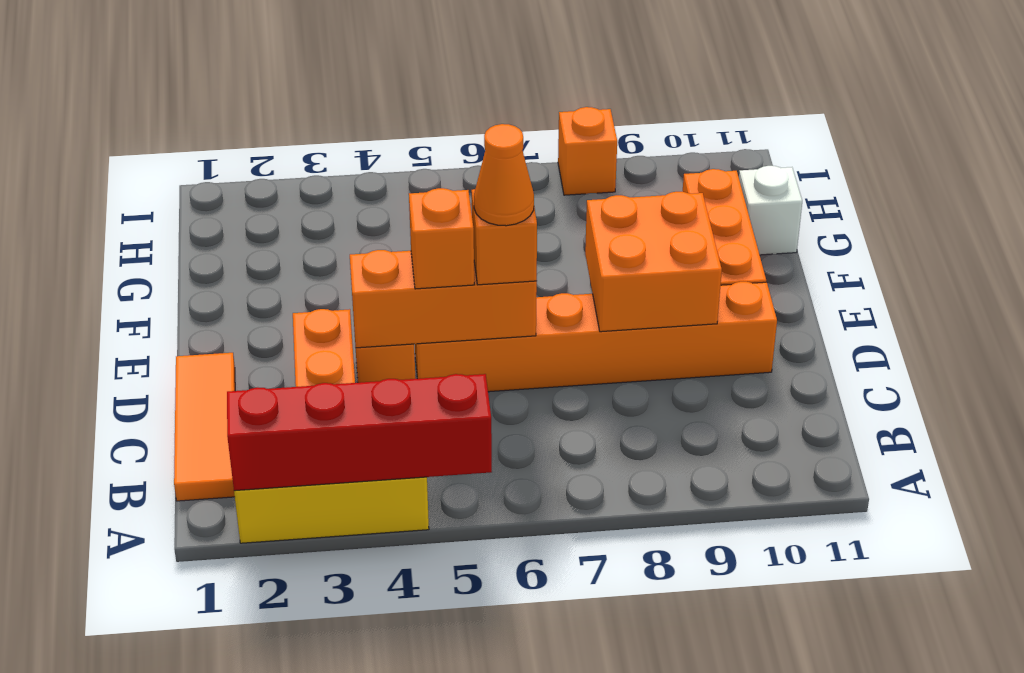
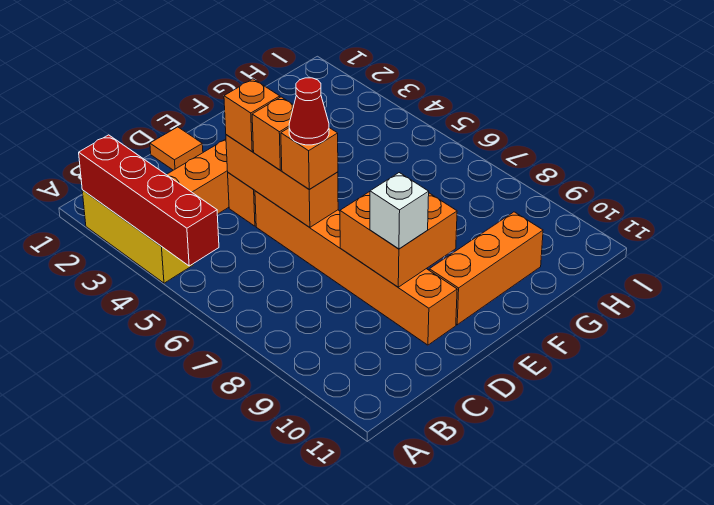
orange tile B1:D1 level 1 -> orange tile D1 level 1
orange cone D6 level 4 -> red cone D6 level 4
white brick G11 level 1 -> white brick D9 level 3
orange brick I8 level 1 -> orange brick D4 level 3

